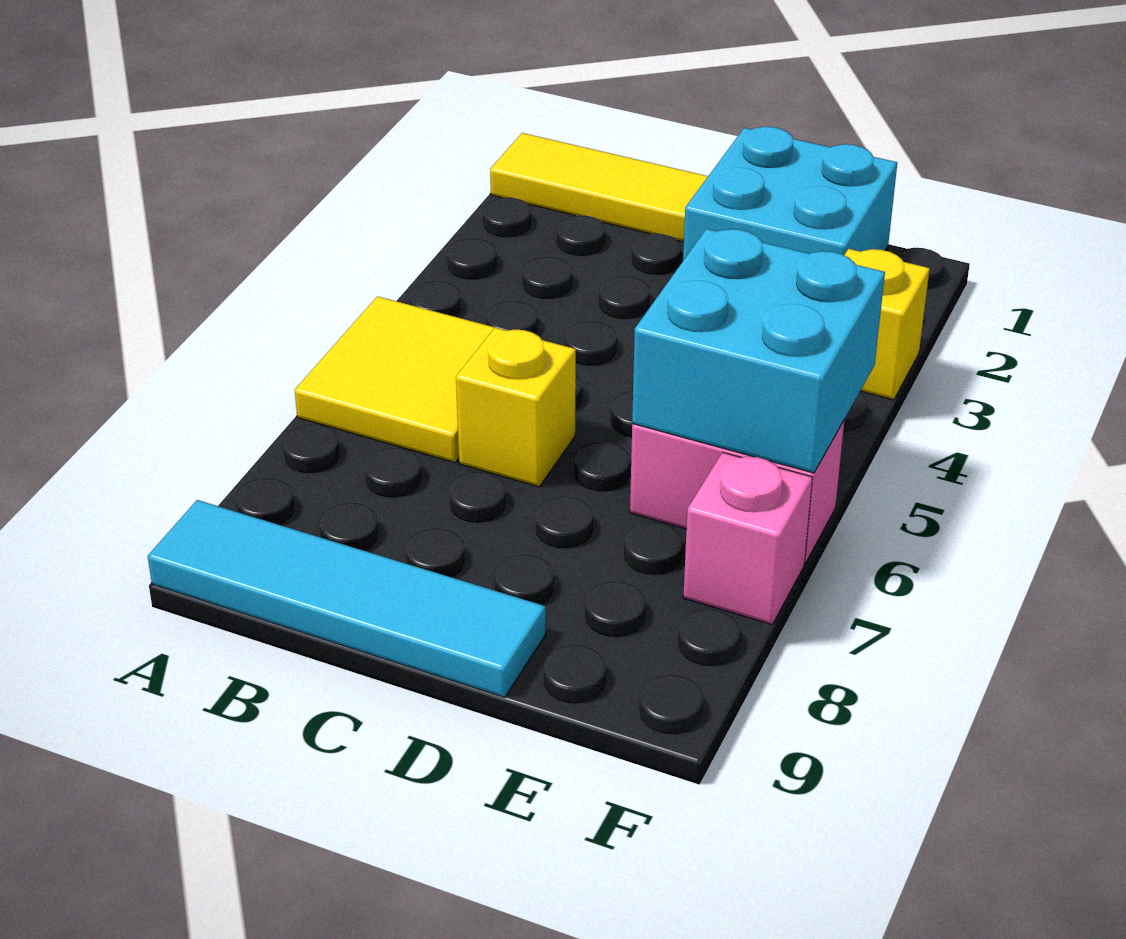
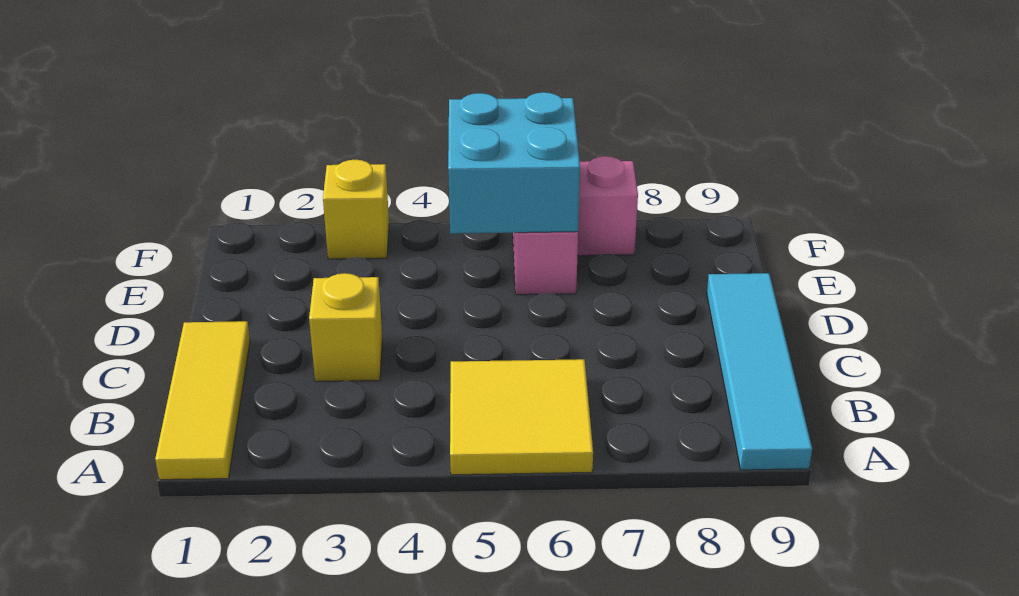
yellow brick C6 level 1 -> yellow brick C3 level 1
cyan brick D1:E2 level 1 -> none

